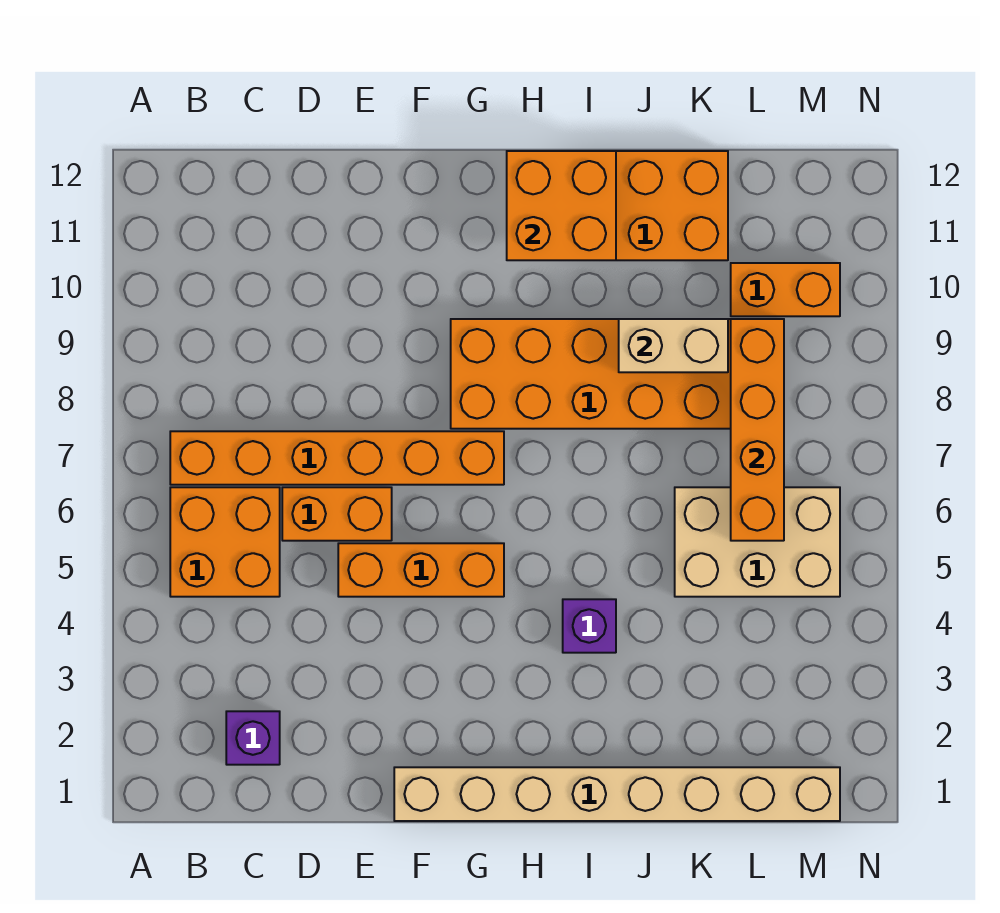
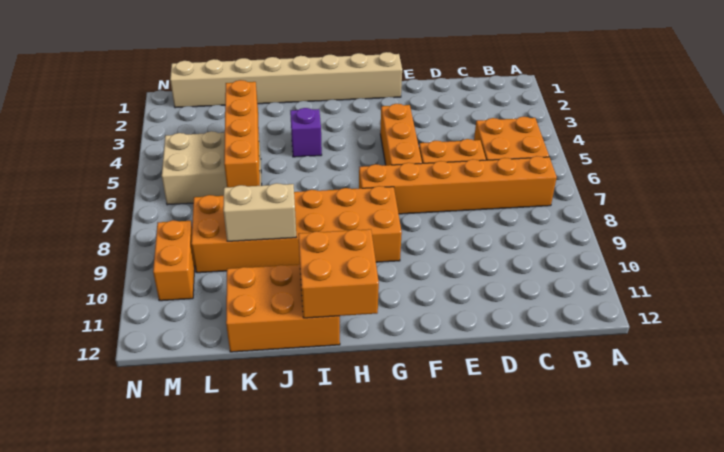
purple brick C2 level 1 -> none
orange brick E5:G5 level 1 -> orange brick F4:F6 level 1
orange brick L6:L9 level 2 -> orange brick K4:K7 level 2
orange brick L10:M10 level 1 -> orange brick M9:M10 level 1

